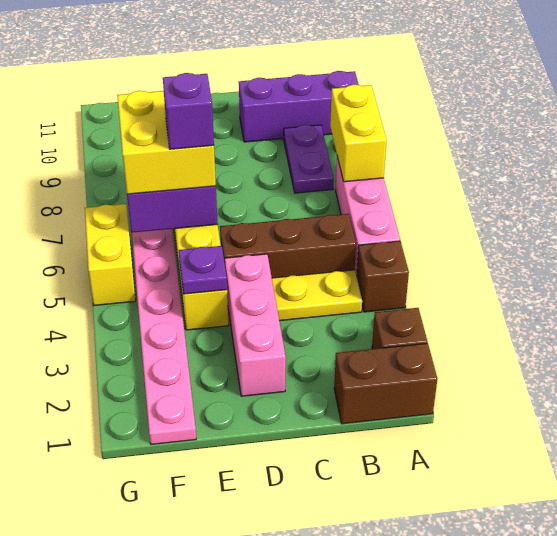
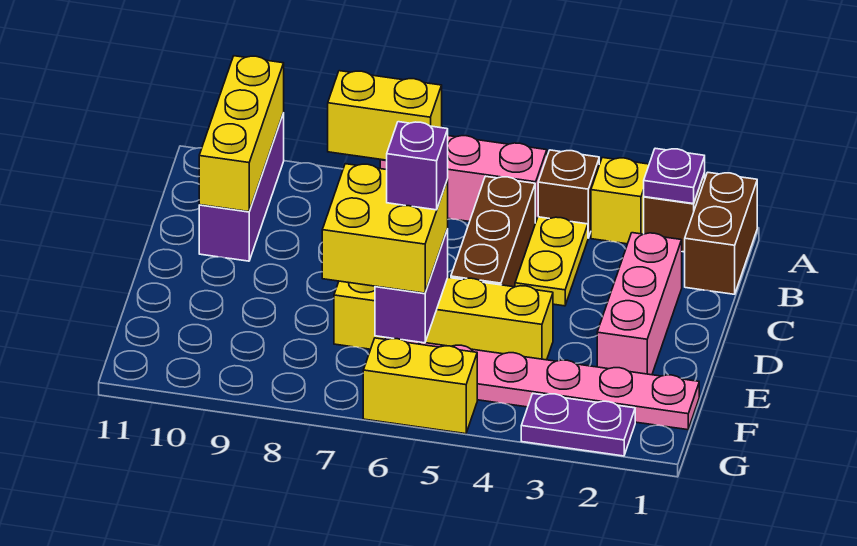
none -> yellow brick A3 level 1
none -> yellow brick A10:C10 level 2
purple plate B8:B9 level 1 -> purple plate G2:G3 level 1
pink brick D2:D4 level 1 -> pink brick C2:E2 level 1
purple plate E4 level 2 -> purple plate A2 level 2

